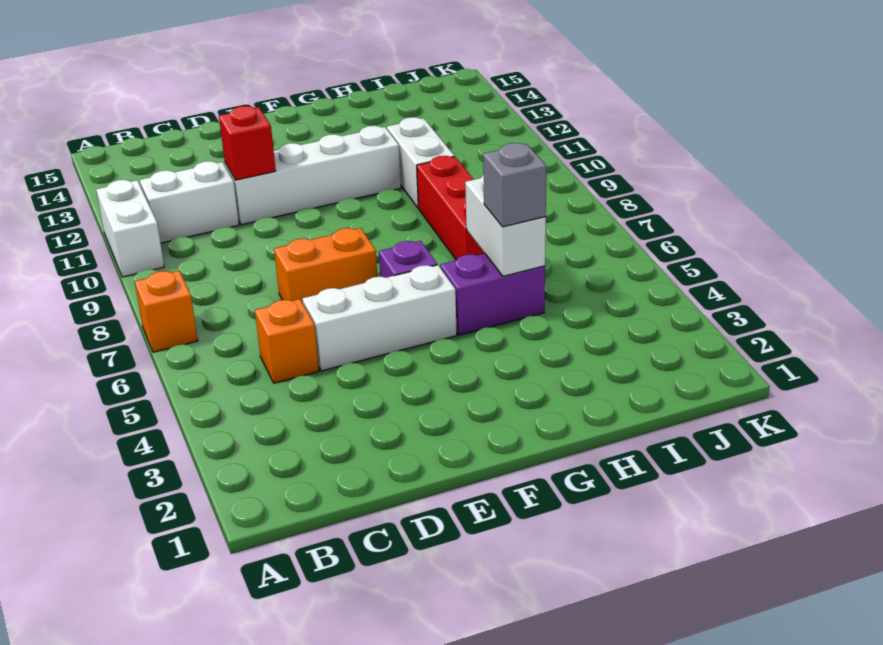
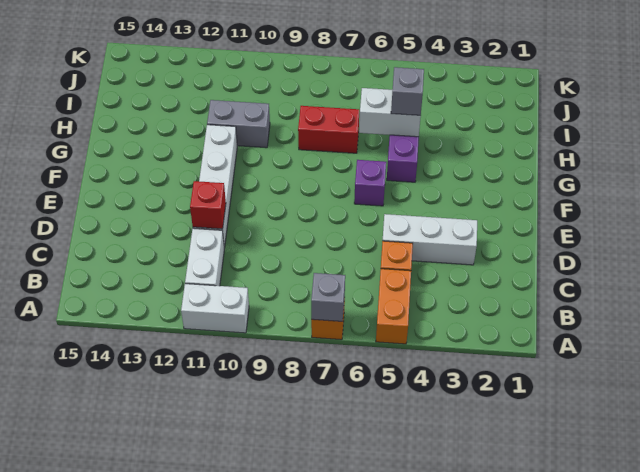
none -> grey brick A7 level 2
white brick D5:F5 level 1 -> white brick D3:D5 level 1
orange brick D7:E7 level 1 -> orange brick A5:B5 level 1
red brick H7:H9 level 1 -> red brick H7:H8 level 1
white brick H10:H11 level 1 -> grey brick H10:H11 level 1

